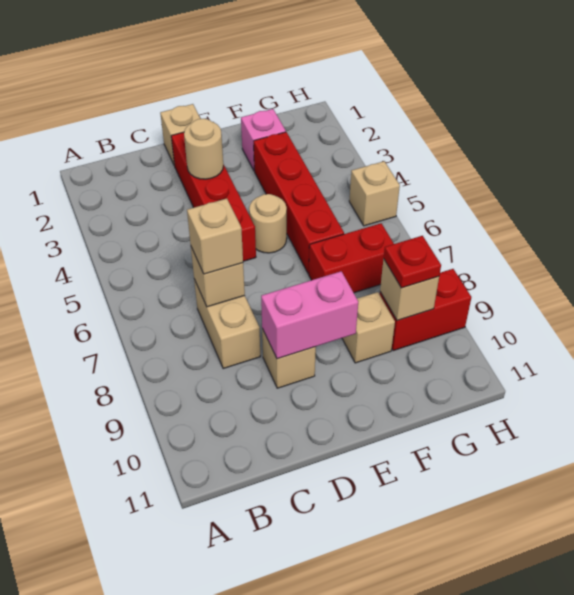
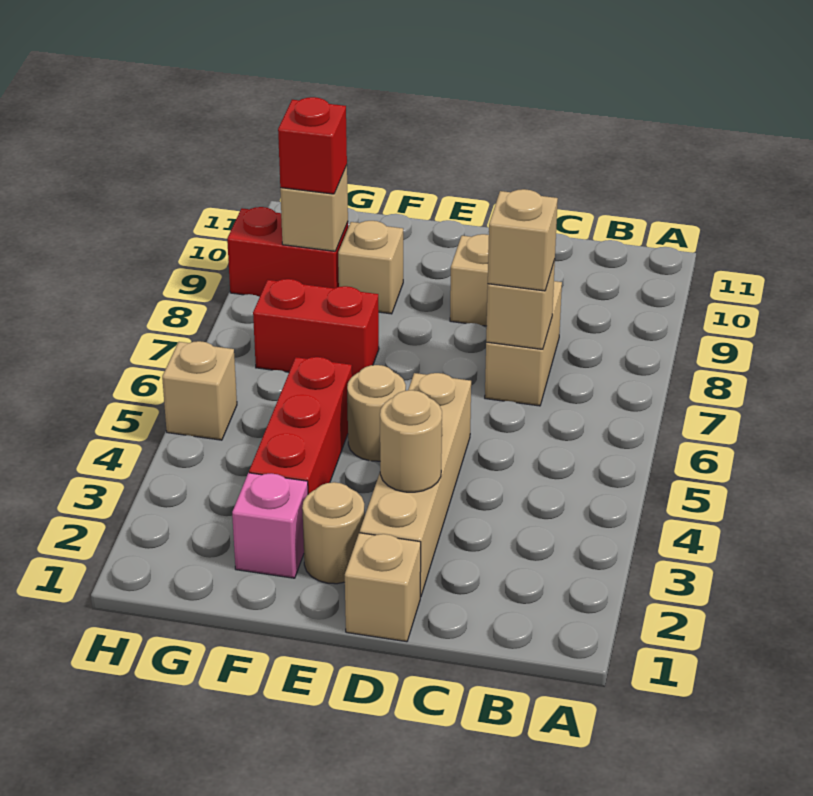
red brick D2:D5 level 1 -> tan brick D2:D5 level 1
pink brick D9:E9 level 2 -> none
none -> tan round brick E2 level 1
red brick F3:F6 level 1 -> red brick F3:F5 level 1
red plate G9 level 3 -> red brick G9 level 3

